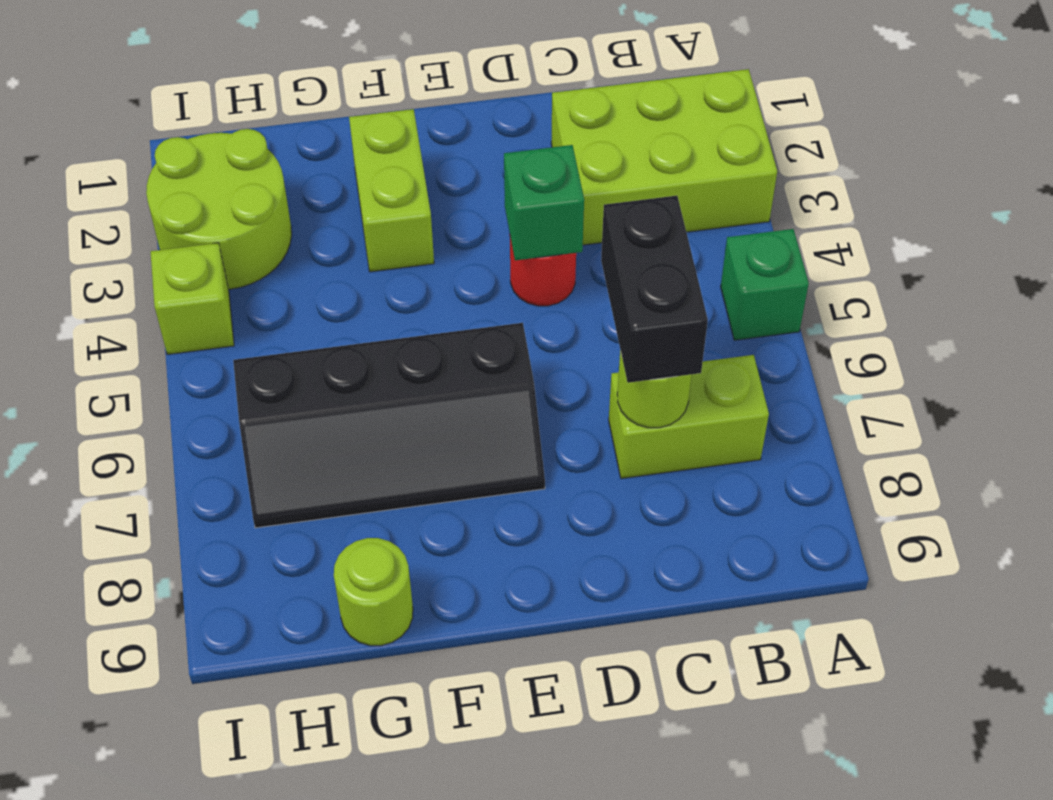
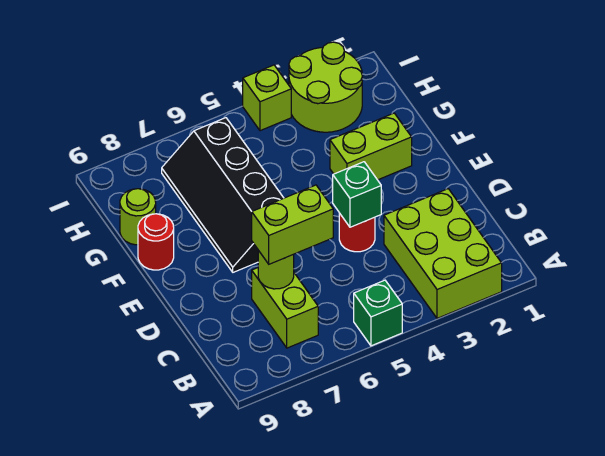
black brick C6:C7 level 3 -> lime brick C6:C7 level 3
none -> red round brick F9 level 1

